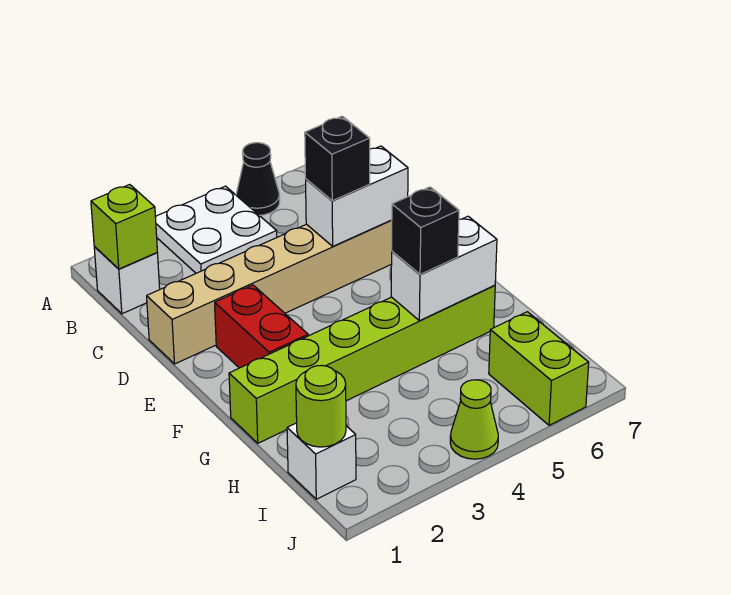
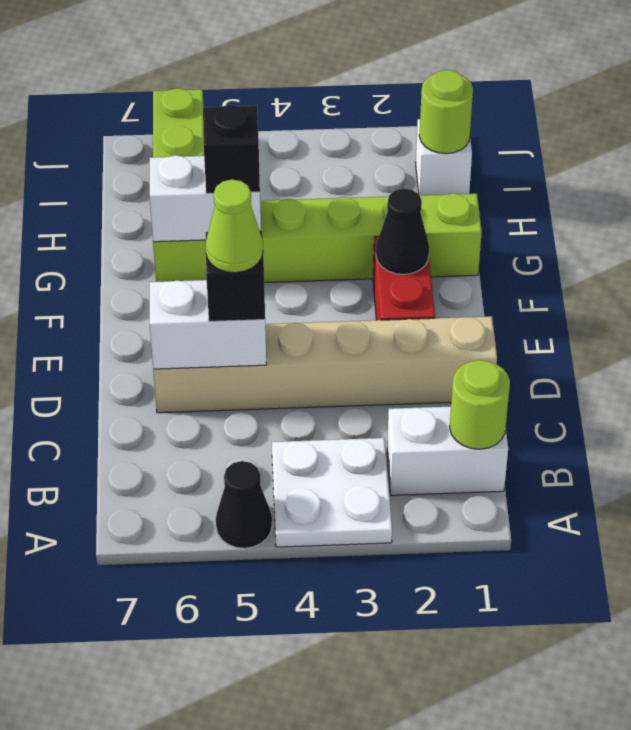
white brick B1 level 1 -> white brick B1:B2 level 1
lime brick B1 level 2 -> lime round brick B1 level 2
none -> black cone F2 level 2
lime cone J4 level 1 -> lime cone D5 level 4

